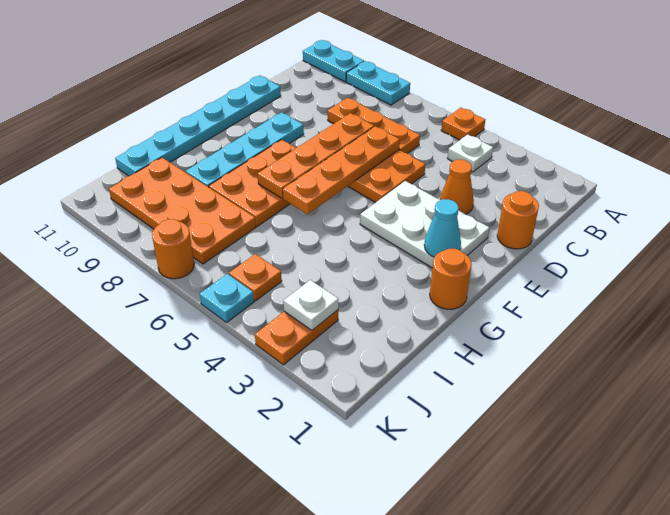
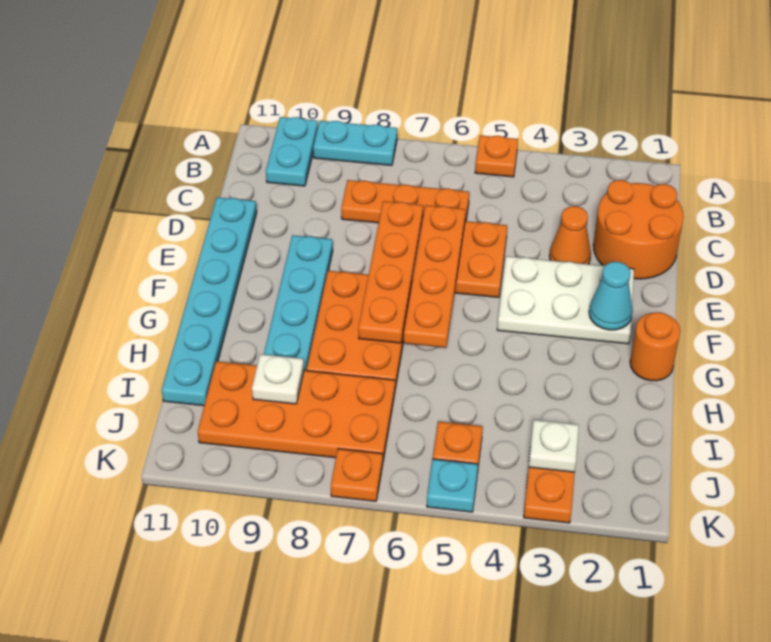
cyan plate A10:A11 level 1 -> cyan plate A10:B10 level 1
white plate B4 level 1 -> white plate I9 level 2
orange round brick D1 level 1 -> orange round brick C1:D2 level 1
orange round brick K7 level 1 -> orange plate K7 level 1

